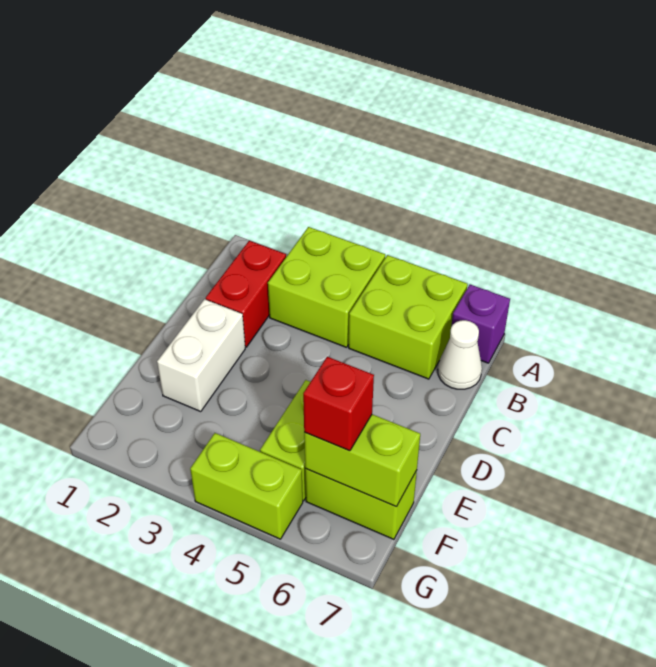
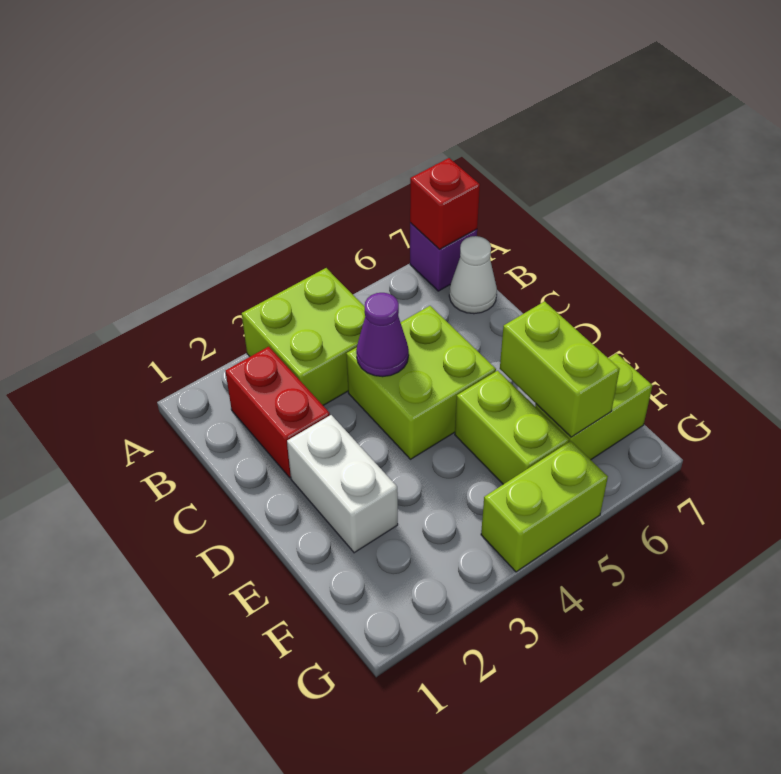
lime brick A5:B6 level 1 -> lime brick C4:D5 level 1
none -> purple cone C4 level 2
lime brick F6:F7 level 2 -> lime brick E6:F6 level 2
red brick F6 level 3 -> red brick A7 level 2

